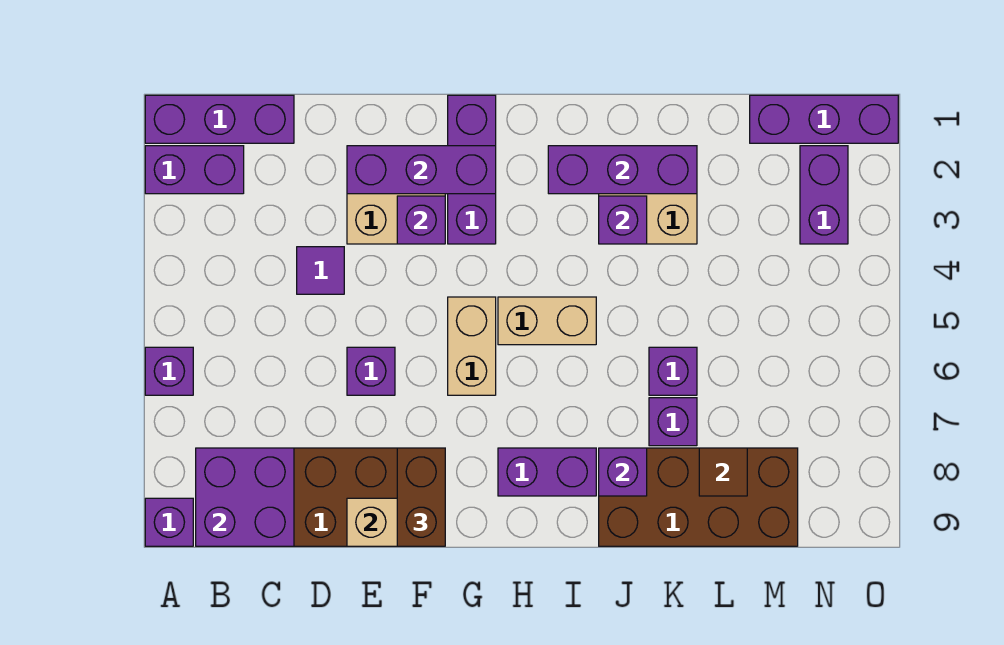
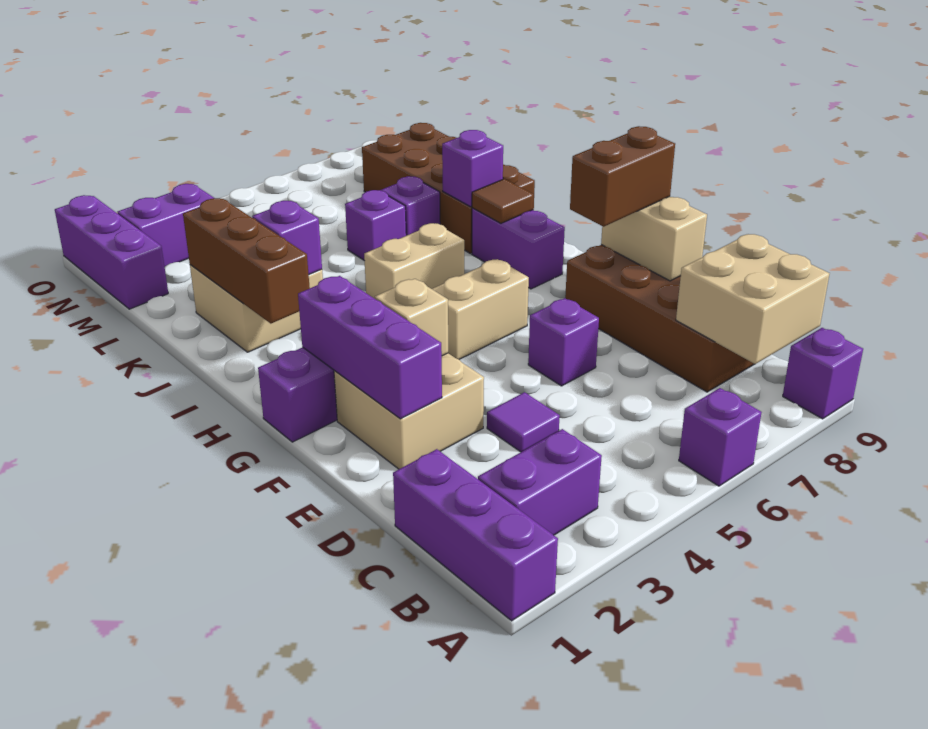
purple brick A2:B2 level 1 -> purple brick B2:B3 level 1
purple brick B8:C9 level 2 -> tan brick B8:C9 level 2
purple brick F3 level 2 -> tan brick F3 level 2
tan brick H5:I5 level 1 -> tan brick I5:I6 level 1
purple brick I2:K2 level 2 -> brown brick I2:K2 level 2
brown tile L8 level 2 -> brown tile I8 level 2

